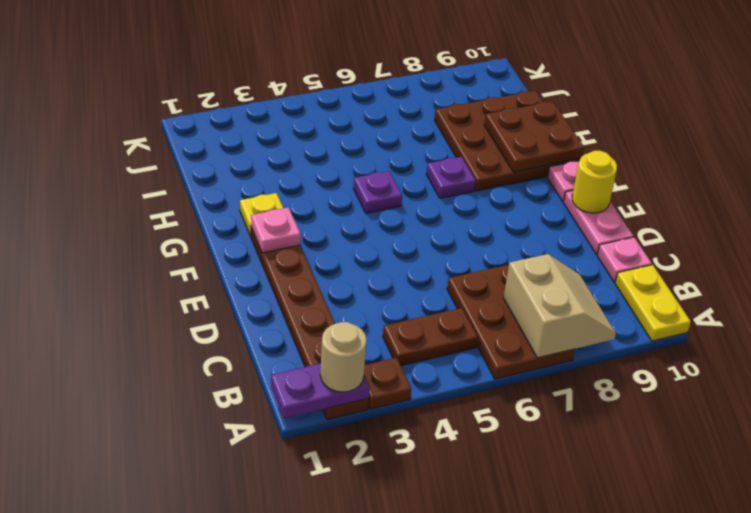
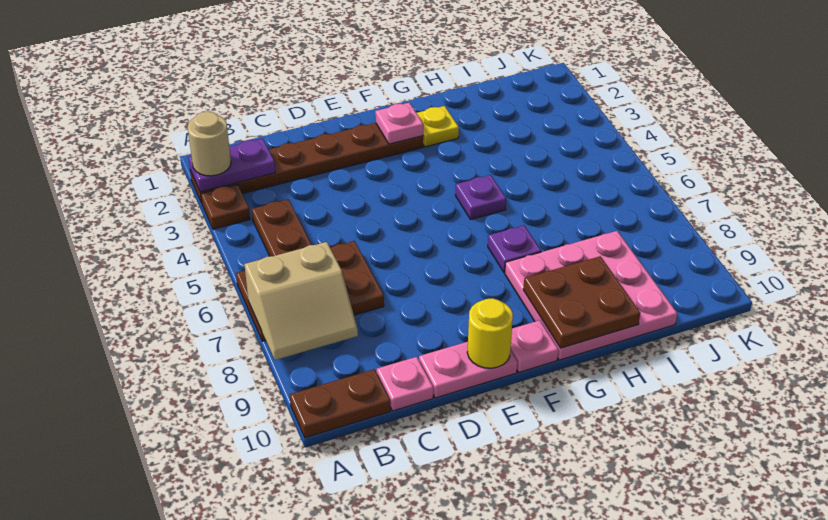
purple plate A1:A2 level 2 -> purple plate A2:B2 level 2
yellow plate A10:B10 level 1 -> brown plate A10:B10 level 1
brown plate G8:I10 level 1 -> pink plate G8:I10 level 1

